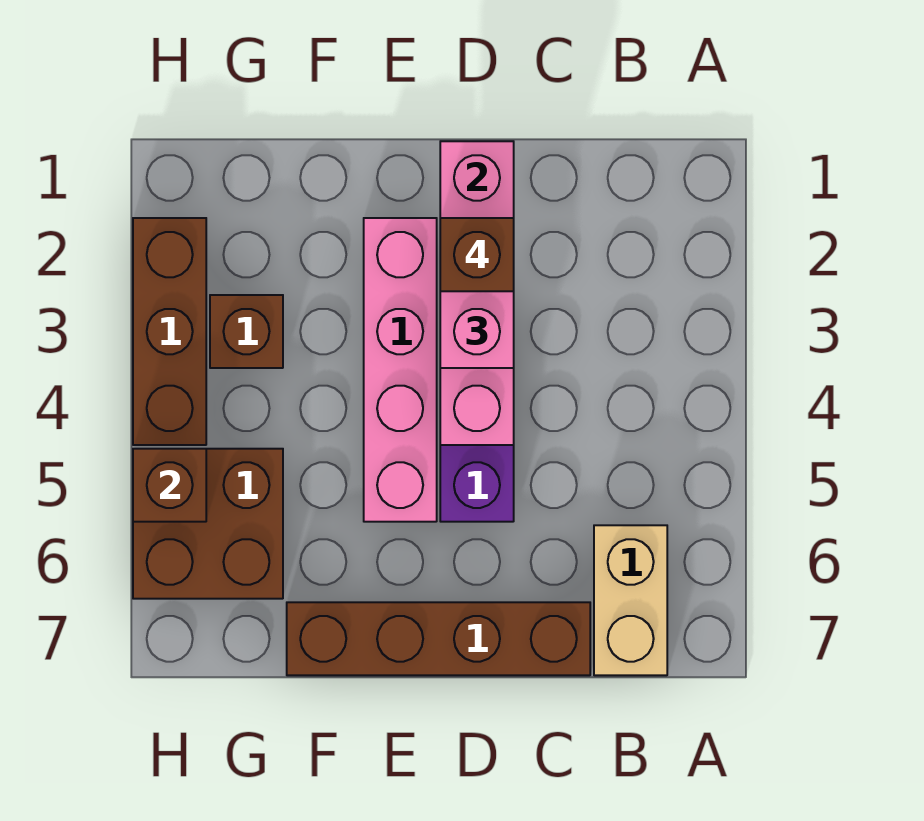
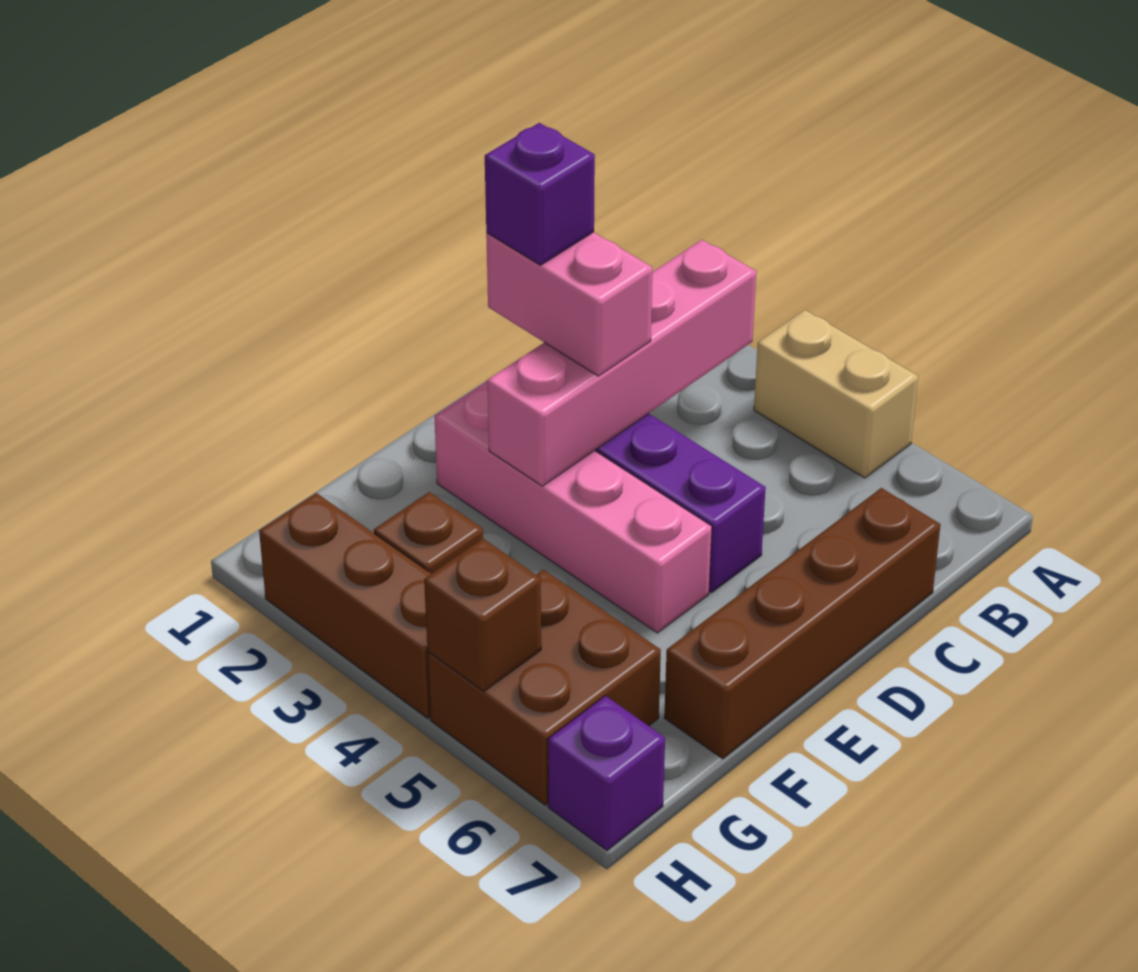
tan brick B6:B7 level 1 -> tan brick A4:A5 level 1
pink brick D1:D4 level 2 -> pink brick B3:E3 level 2
brown brick D2 level 4 -> purple brick D2 level 4
none -> purple brick H7 level 1

